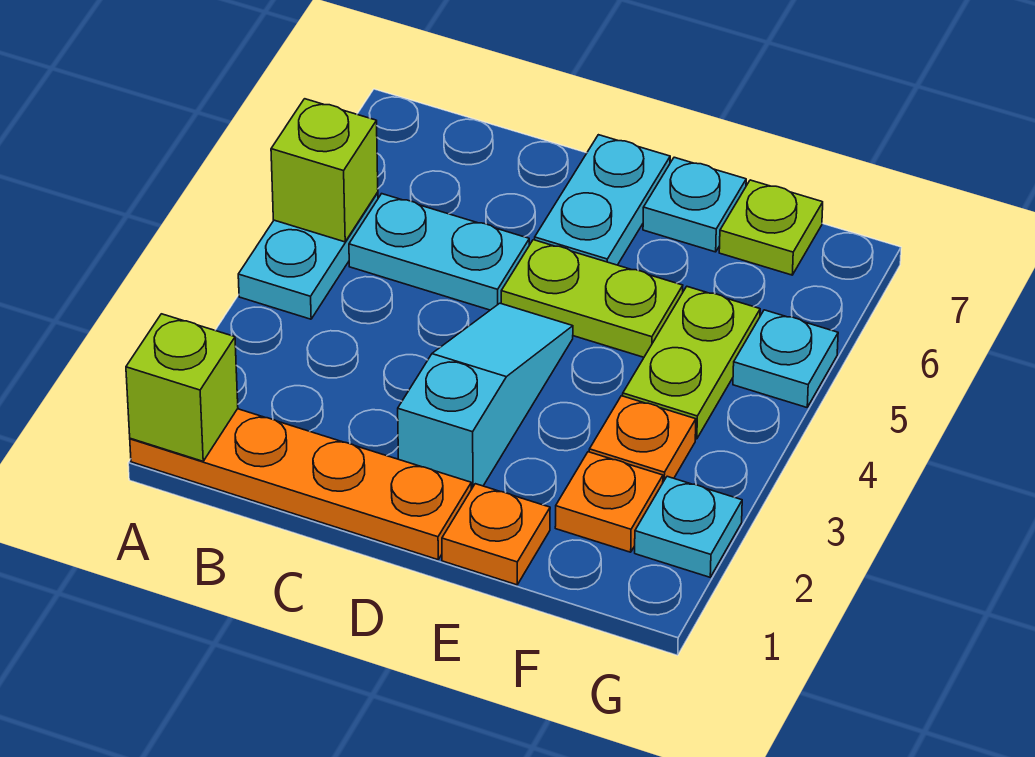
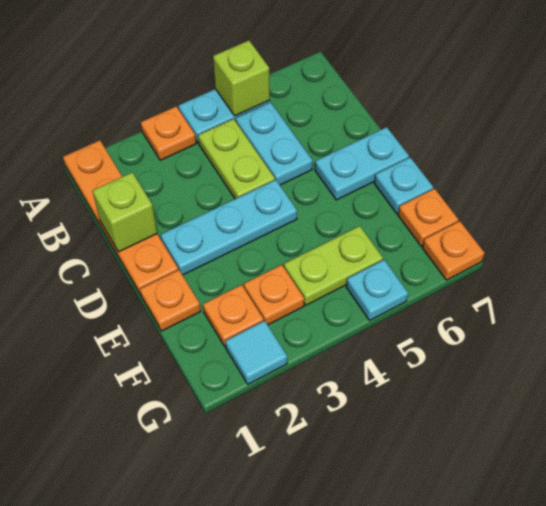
lime brick A1 level 2 -> lime brick C1 level 2
none -> orange plate A3 level 1
cyan slope D2:D4 level 1 top 2 -> cyan plate D2:D4 level 1
lime plate D5:E5 level 1 -> lime plate B4:C4 level 1
lime plate F7 level 1 -> orange plate F7 level 1
cyan plate G2 level 1 -> cyan tile G2 level 1
none -> orange plate G7 level 1

